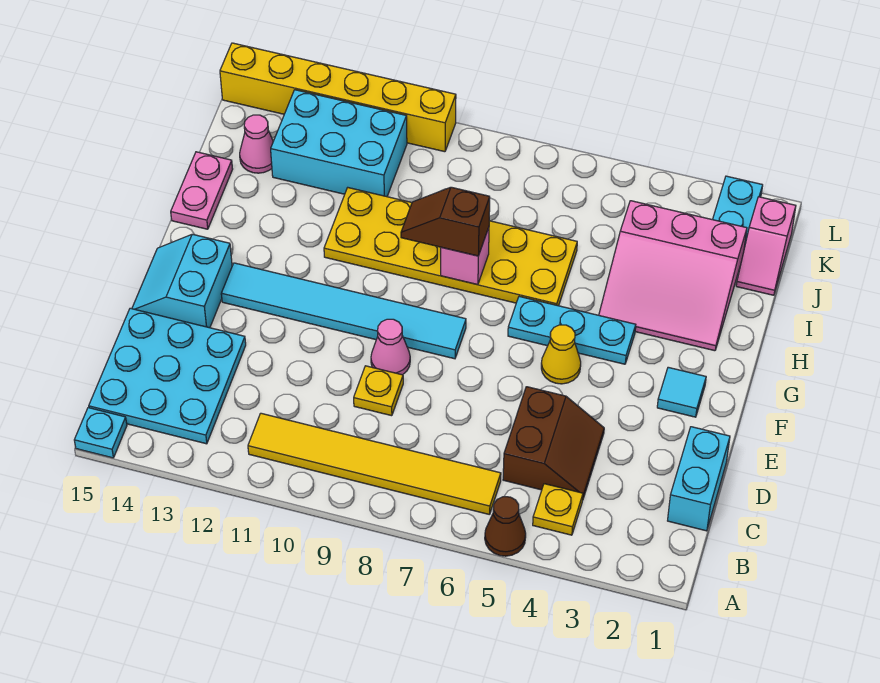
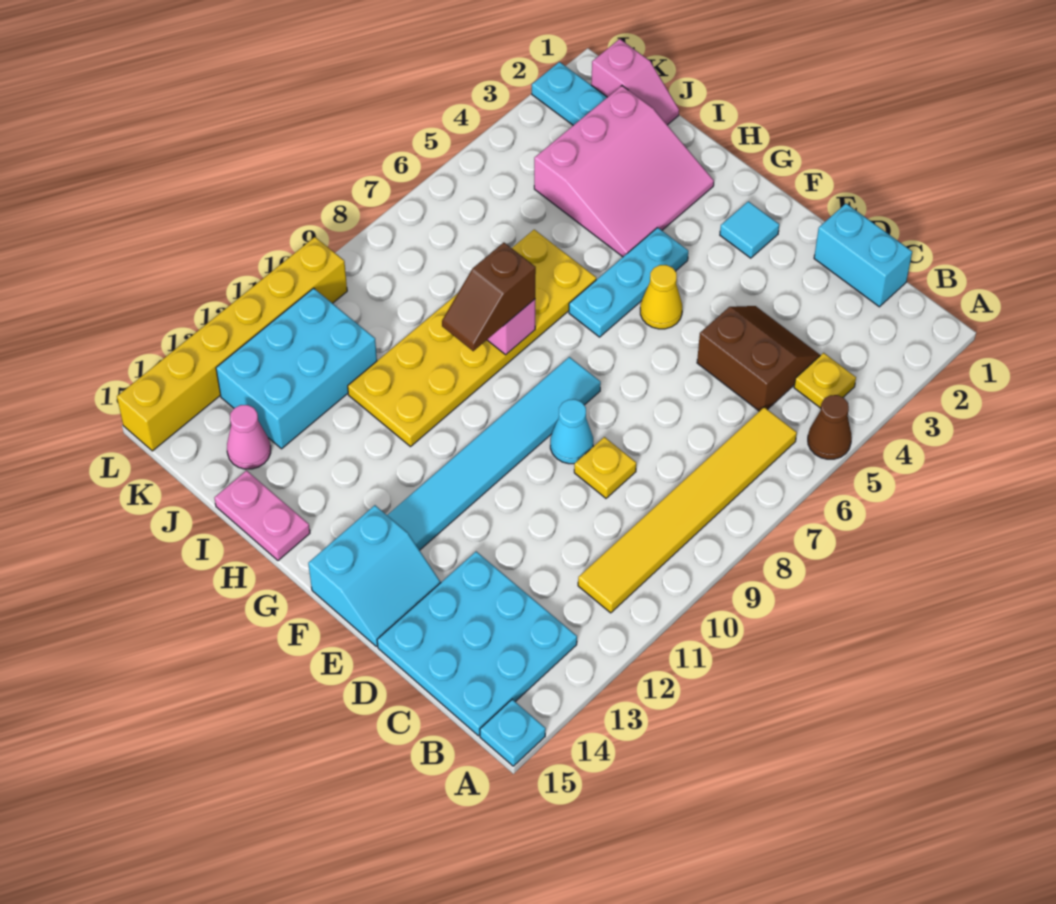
pink cone E9 level 1 -> cyan cone E9 level 1
cyan slope E14:F15 level 1 top 14 -> cyan slope E14:F15 level 1 top F

